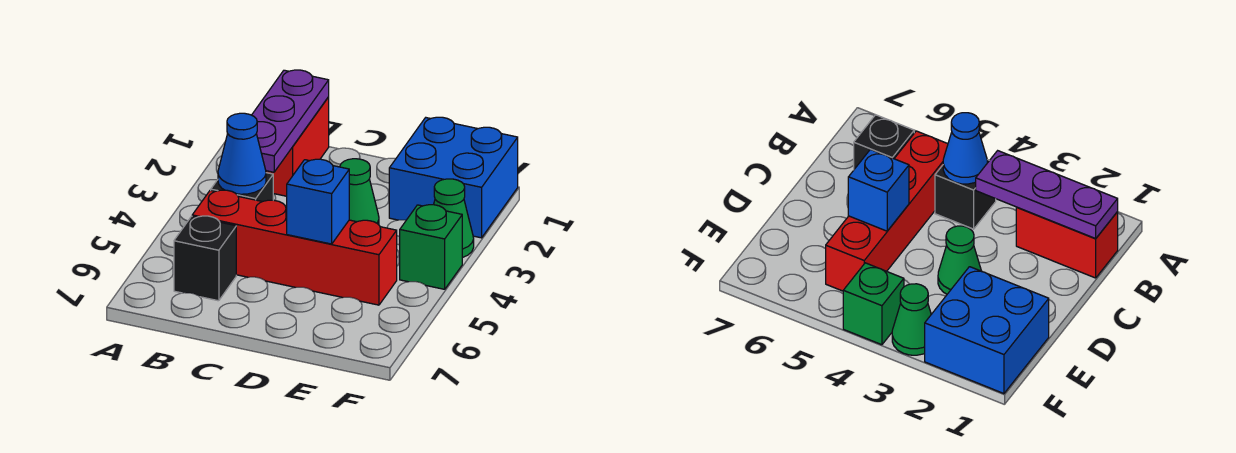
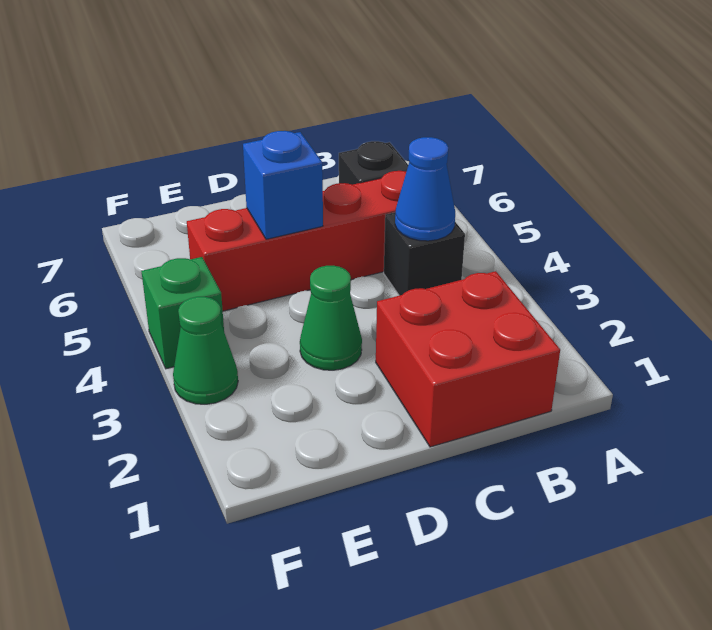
red brick B1:B2 level 1 -> red brick B1:C2 level 1
purple plate B1:B3 level 2 -> none
blue brick E1:F2 level 1 -> none

